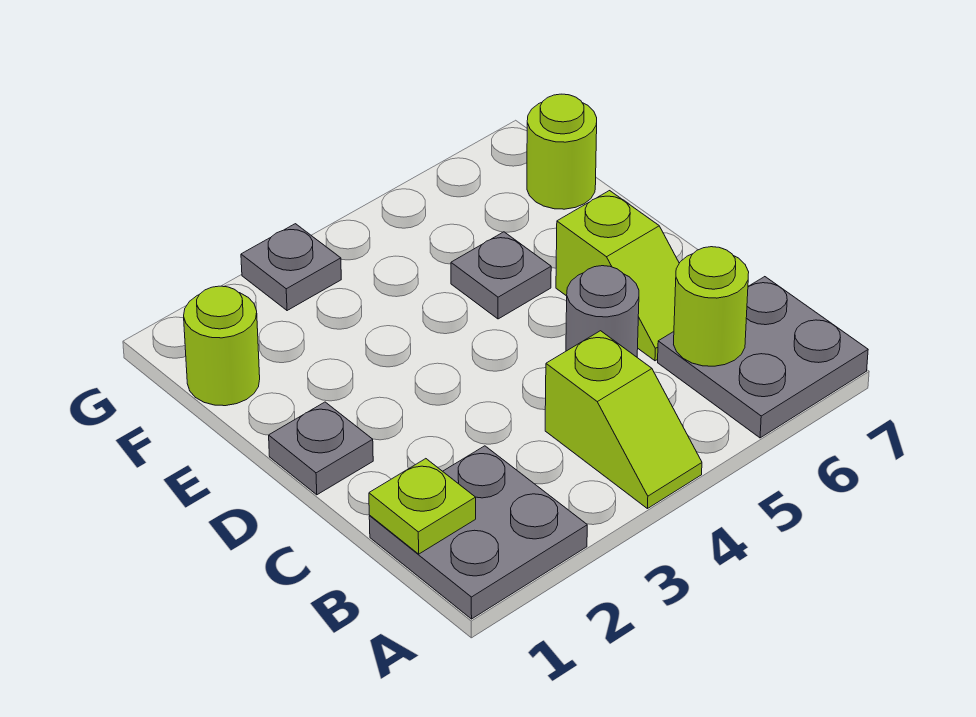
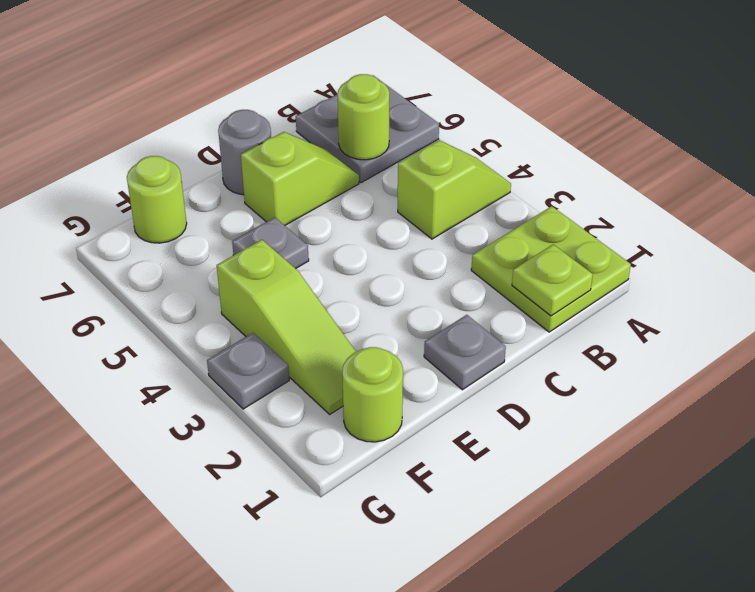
grey plate A1:B2 level 1 -> lime plate A1:B2 level 1
grey round brick C5 level 1 -> grey round brick D7 level 1
none -> lime slope F2:F4 level 1 top 4

